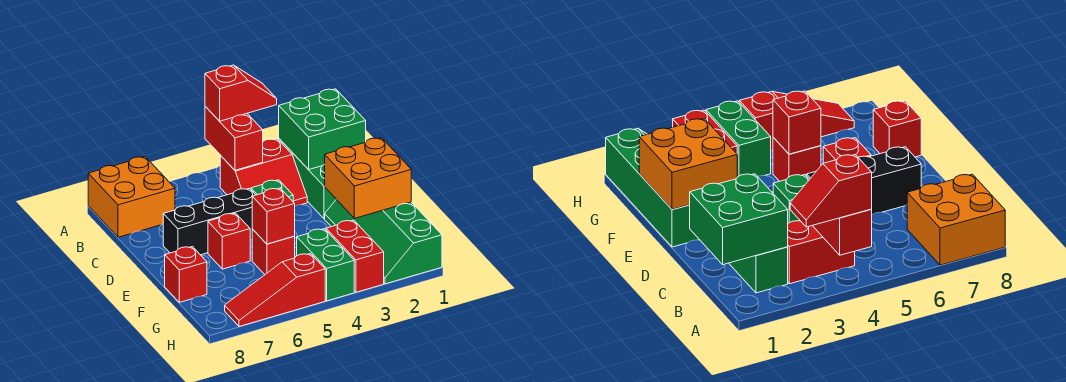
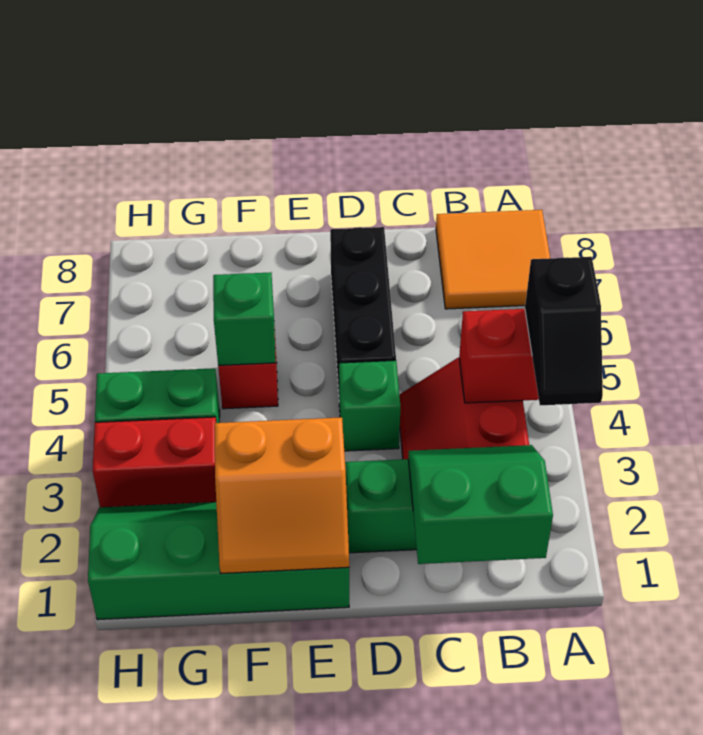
red slope A3:A4 level 3 top 4 -> black slope A3:A4 level 3 top 4
orange brick A7:B8 level 1 -> orange tile A7:B8 level 1
green brick B1:C2 level 2 -> green slope B1:C2 level 2 top 1
orange brick E1:F2 level 2 -> orange slope E1:F2 level 2 top 2
red brick E6 level 1 -> none
red brick F5 level 2 -> green brick F5 level 2
red brick F8 level 1 -> none
red slope H5:H7 level 1 top 5 -> none

